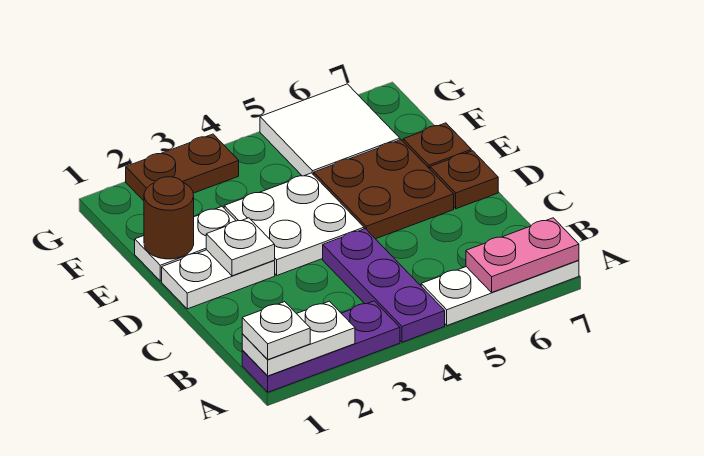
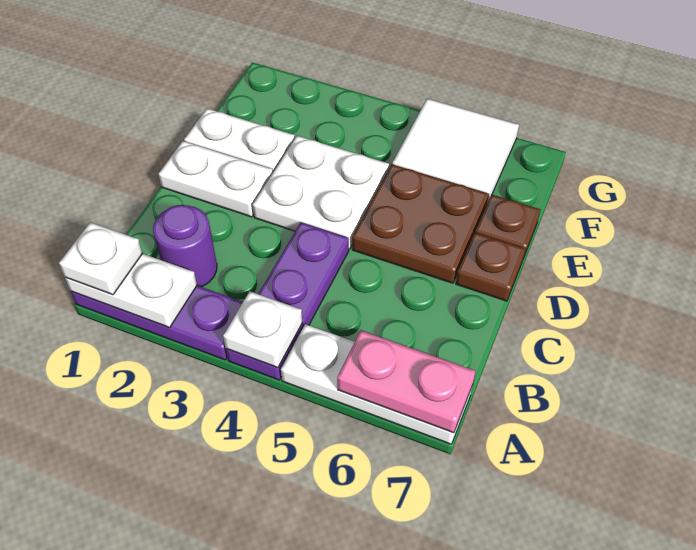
none -> purple round brick B2 level 1
white plate D2 level 2 -> white plate A4 level 2
brown round brick E1 level 2 -> none
brown plate G2:G3 level 1 -> none

